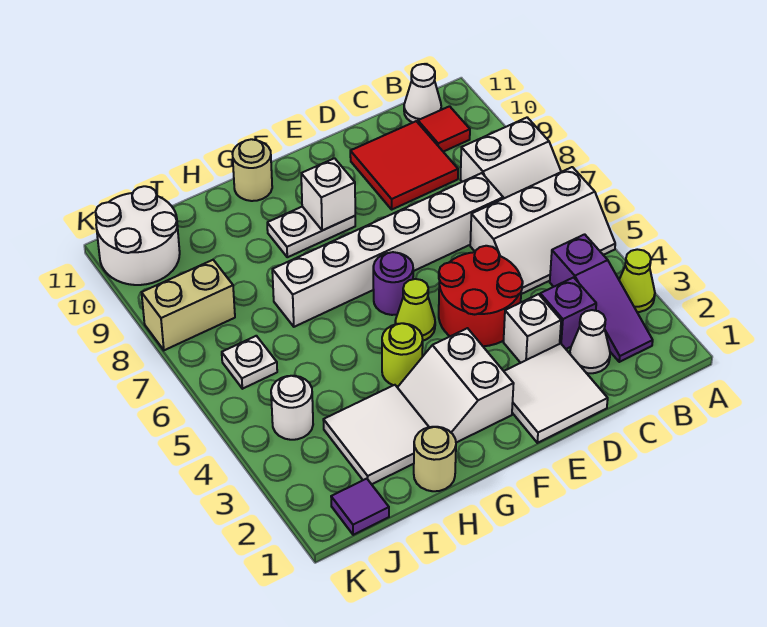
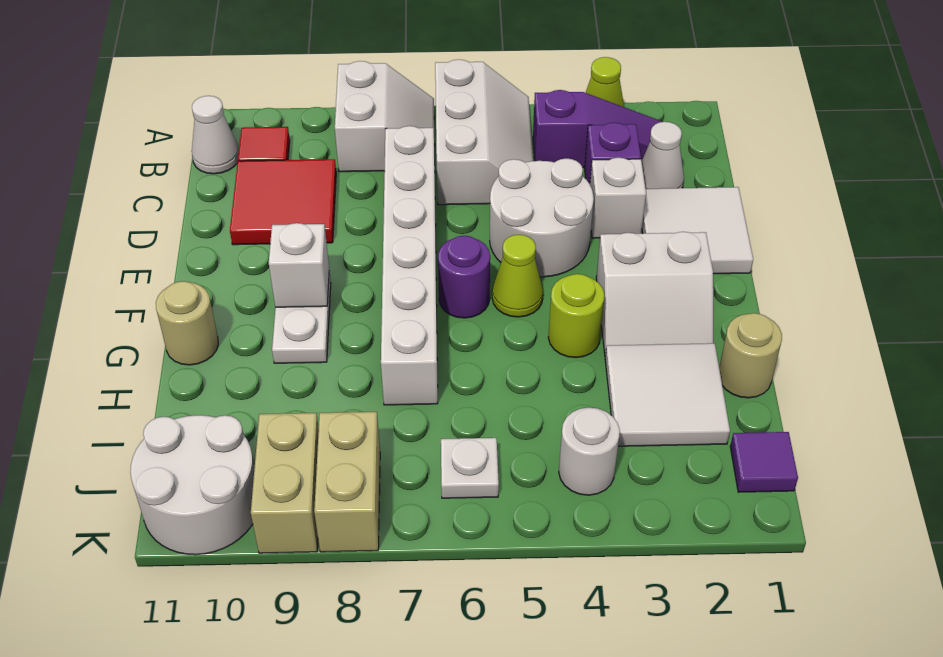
red round brick D4:E5 level 1 -> white round brick D4:E5 level 1
none -> tan brick J9:K9 level 1

